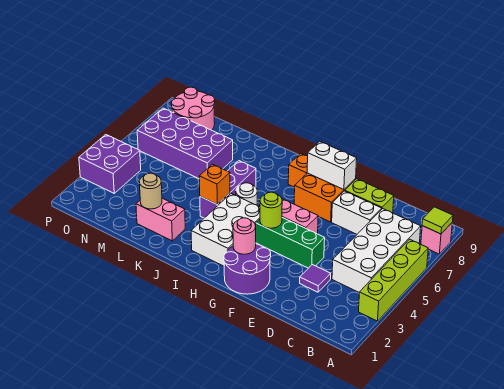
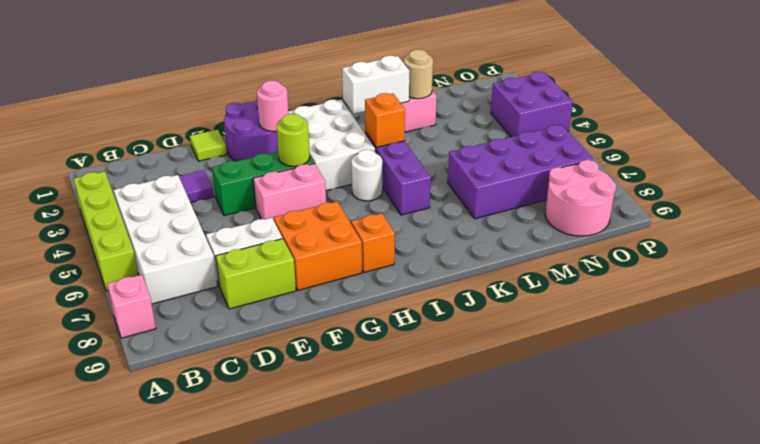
lime tile A8 level 2 -> lime tile E1 level 1
white brick F8:G8 level 2 -> white brick J2:K2 level 2

